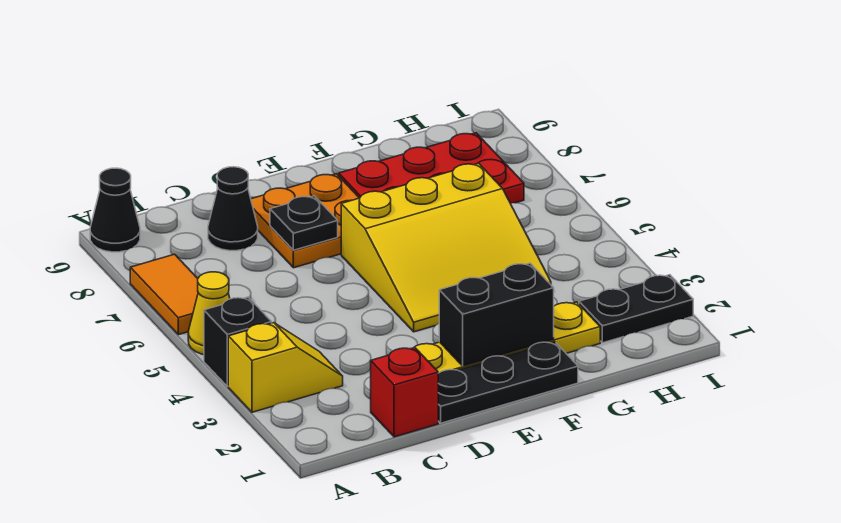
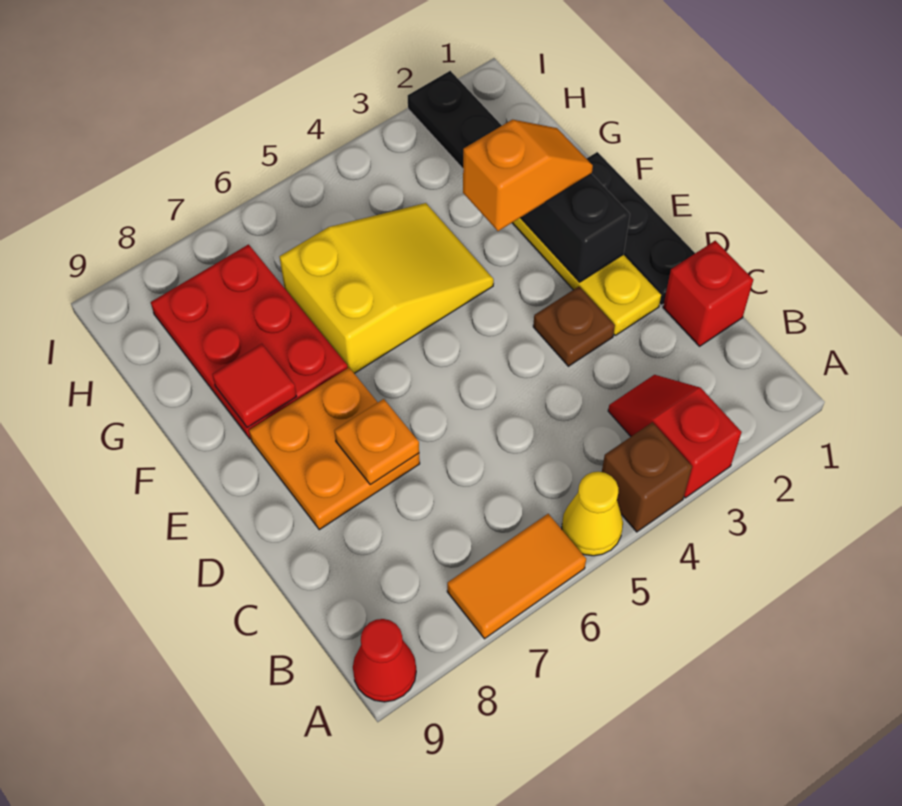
yellow slope A3:B3 level 1 top A -> red slope A3:B3 level 1 top A
black brick A4 level 1 -> brown brick A4 level 1
black cone A9 level 1 -> red cone A9 level 1
black cone C8 level 1 -> none
none -> brown plate D3 level 1
black plate D7 level 2 -> orange plate D7 level 2
yellow slope E4:G6 level 1 top 6 -> yellow slope F4:G6 level 1 top 6
none -> orange slope F2:F3 level 3 top 3
none -> red tile F8 level 2

